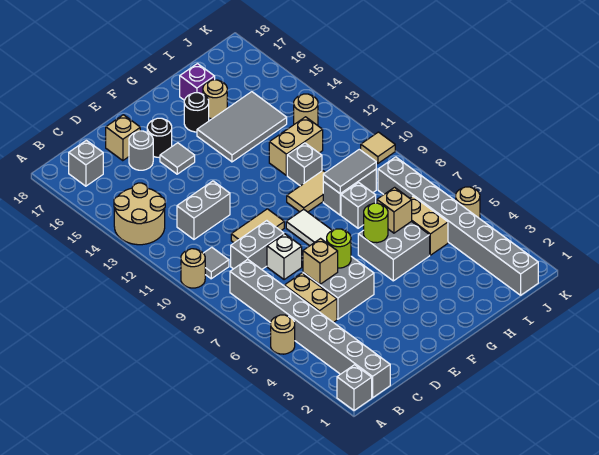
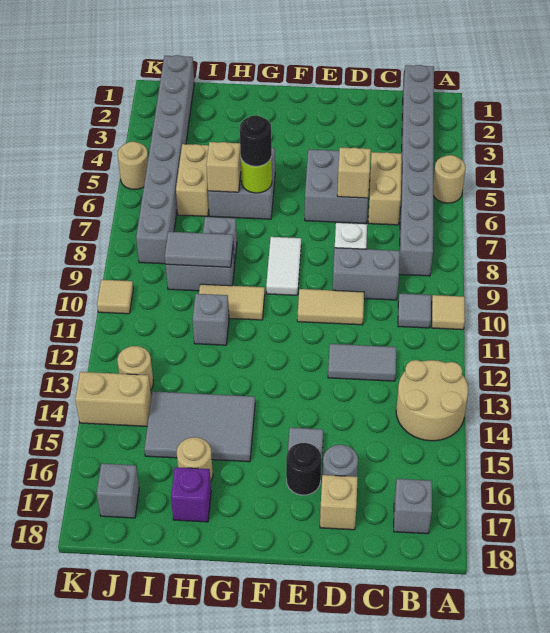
grey brick A1 level 1 -> grey brick J17 level 1
tan round brick A10 level 1 -> tan tile A10 level 1
grey brick C12:D12 level 1 -> grey tile C12:D12 level 1
lime round brick E6 level 2 -> none
black round brick G16 level 1 -> black round brick G6 level 3
tan brick H12:I12 level 1 -> tan brick J14:K14 level 1

